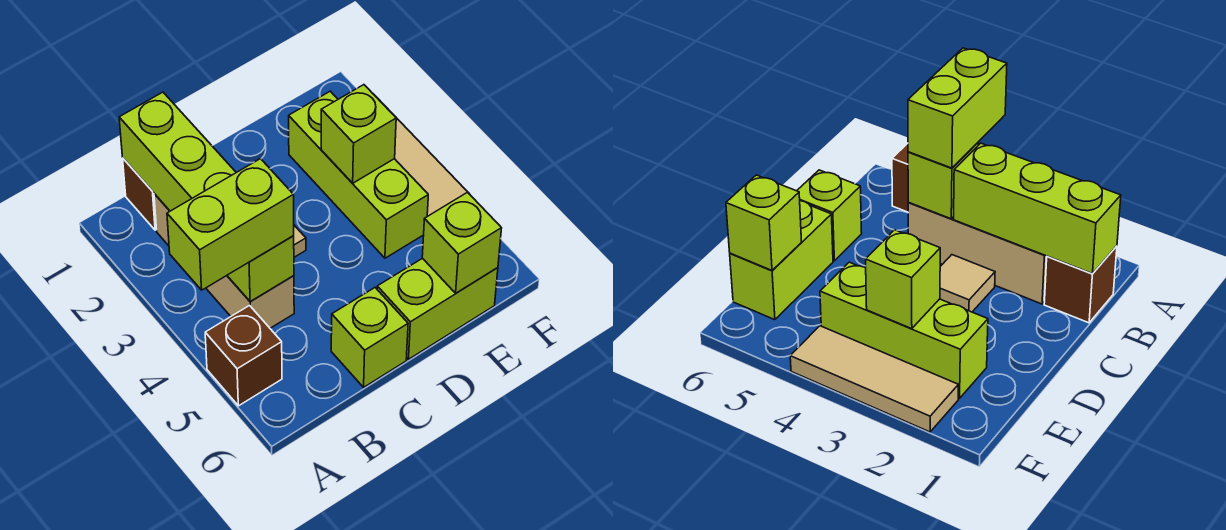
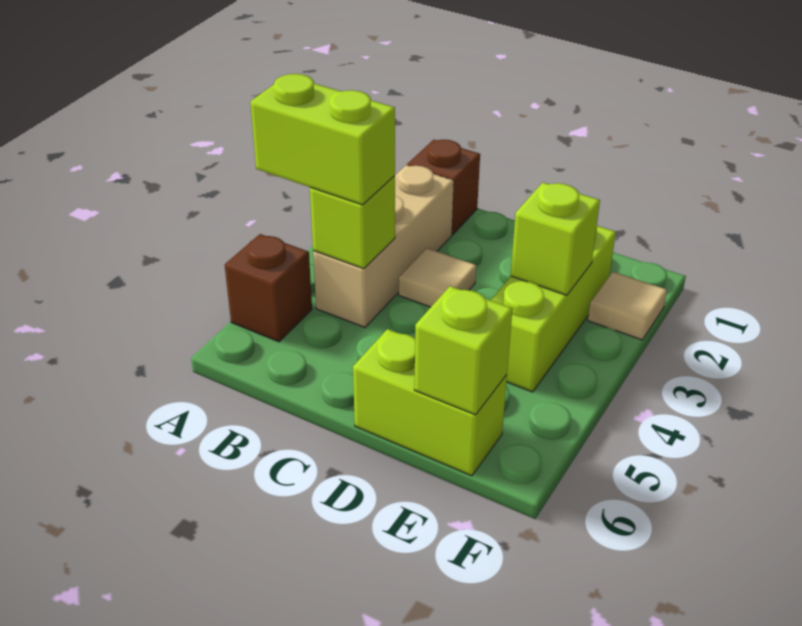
lime brick B1:B3 level 2 -> none
lime brick C6 level 1 -> none
tan tile F2:F4 level 1 -> tan tile F2 level 1

